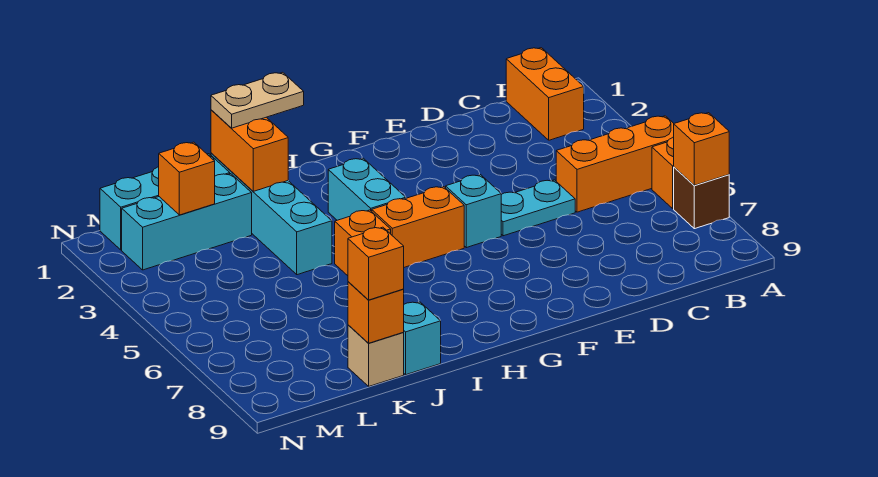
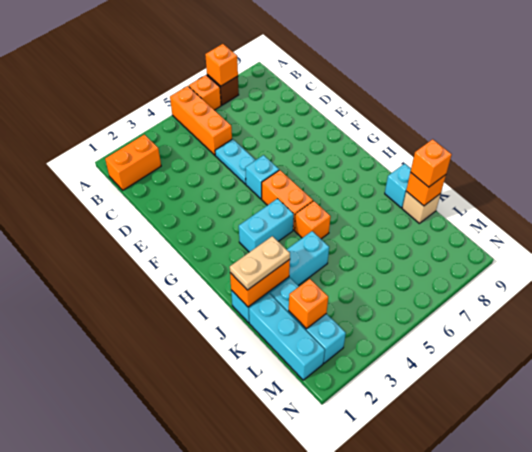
tan plate I1:J1 level 3 -> tan plate J1:J2 level 3

